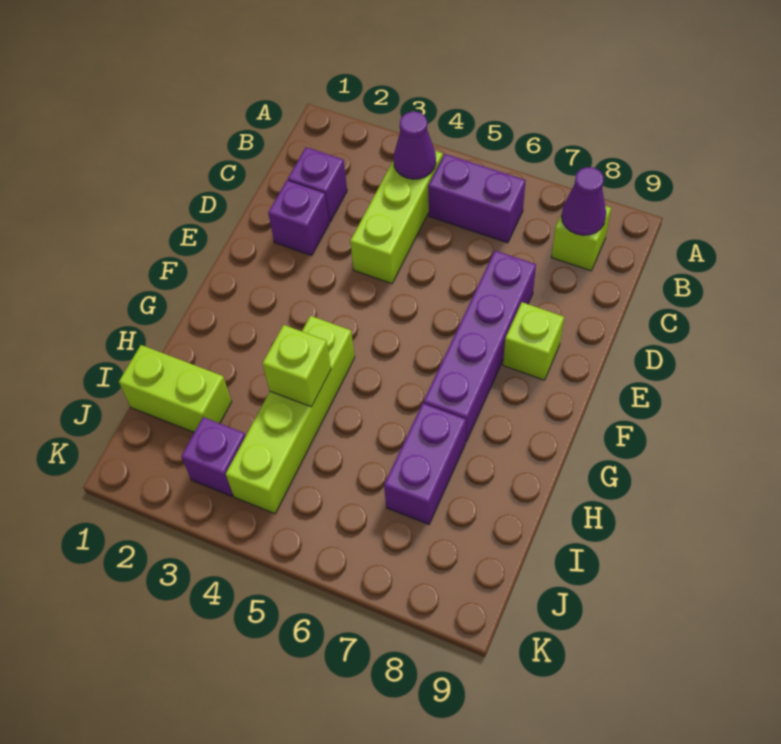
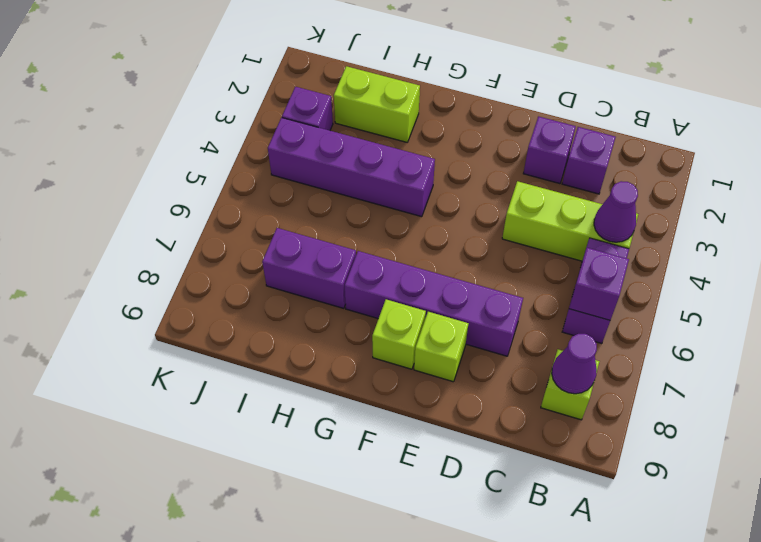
none -> purple brick B6 level 2
lime brick G4:J4 level 1 -> purple brick G4:J4 level 1
lime brick H4 level 2 -> lime brick F8 level 1
lime brick I1:I2 level 1 -> lime brick H2:I2 level 1

